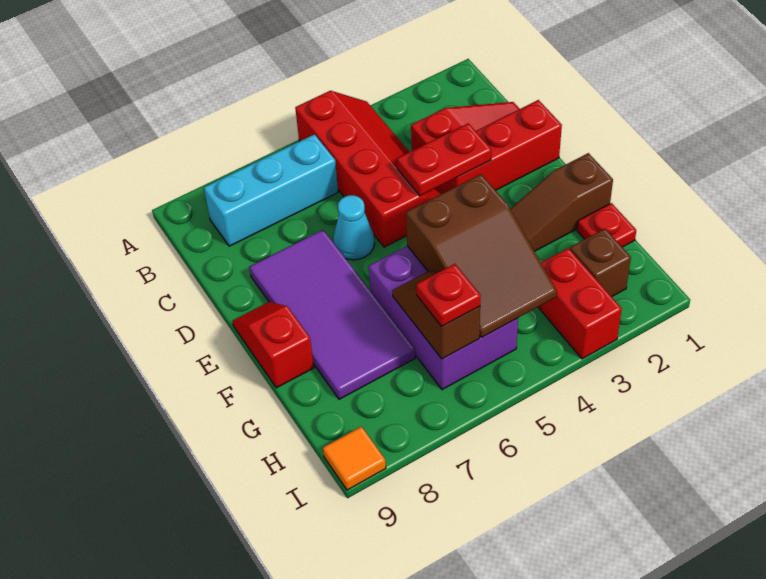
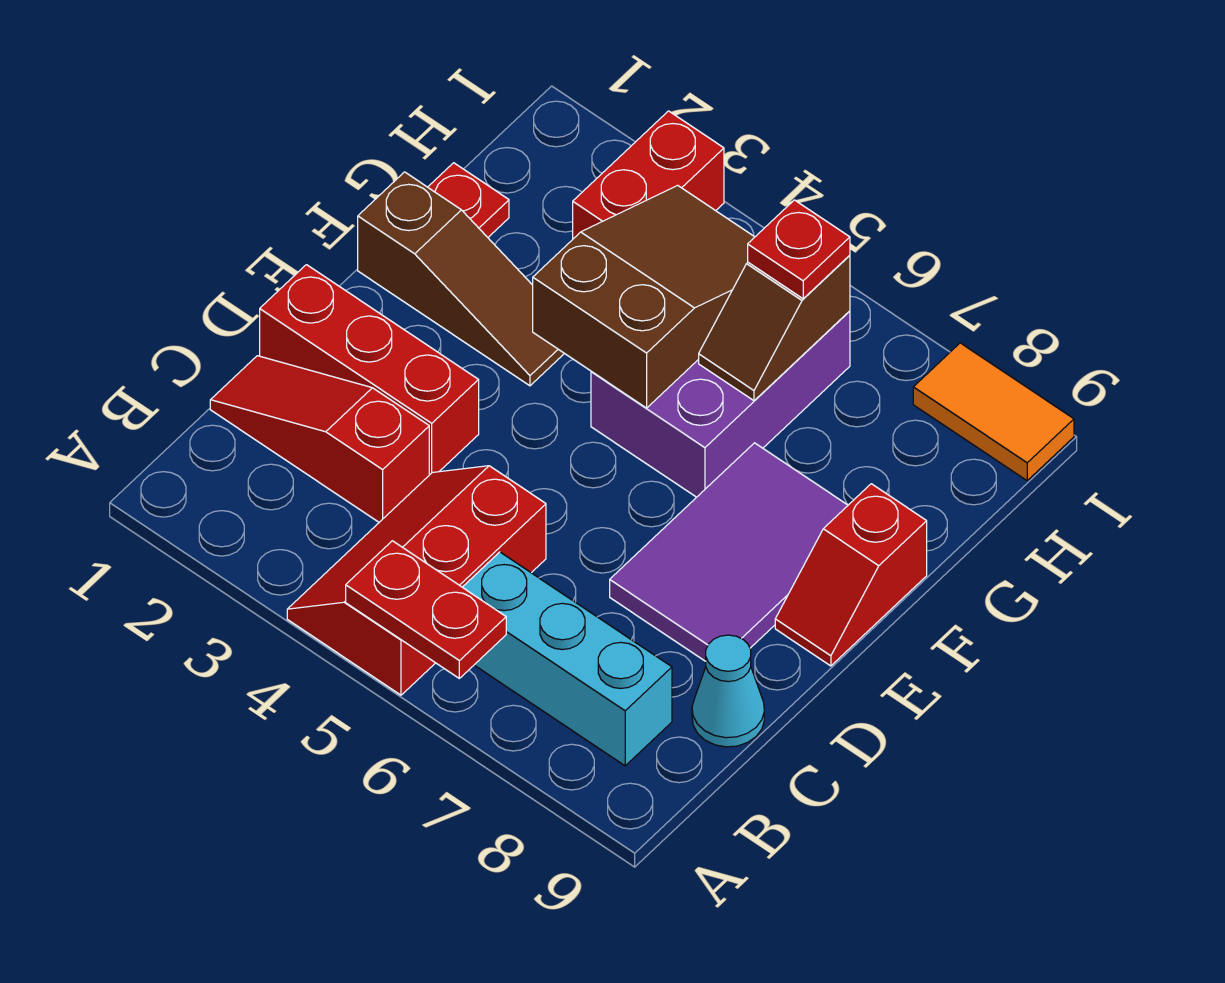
red slope A4:D5 level 1 top 5 -> red slope A4:C5 level 1 top 5
red plate D3:D4 level 2 -> red plate A5:A6 level 2
cyan cone D6 level 1 -> cyan cone C9 level 1
purple tile D7:G8 level 1 -> purple tile D7:F8 level 1
brown brick H2 level 1 -> none
orange tile I9 level 1 -> orange tile I8:I9 level 1

